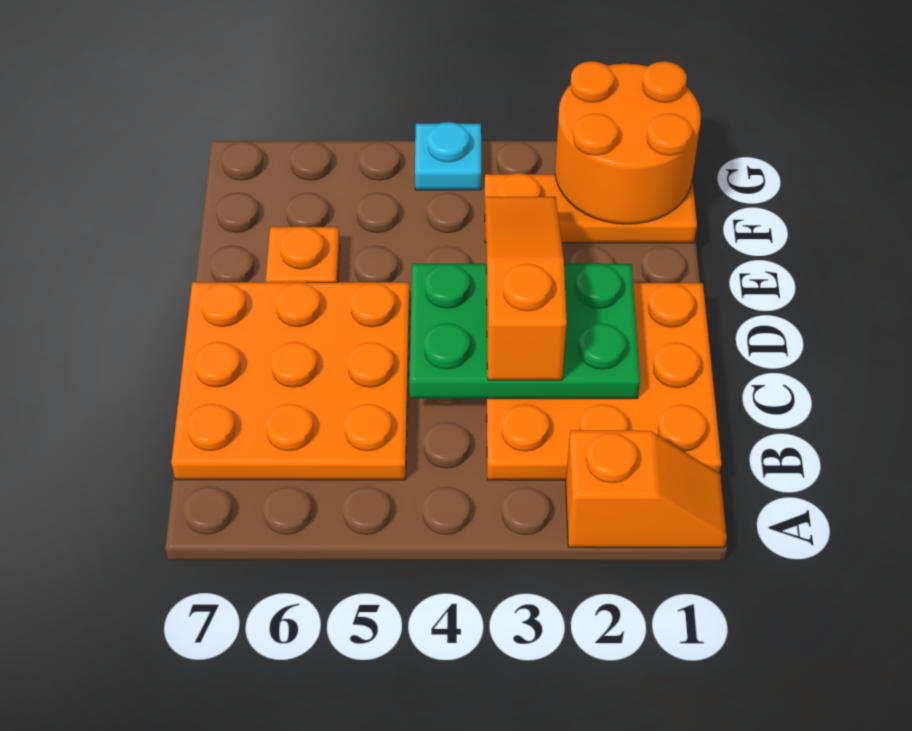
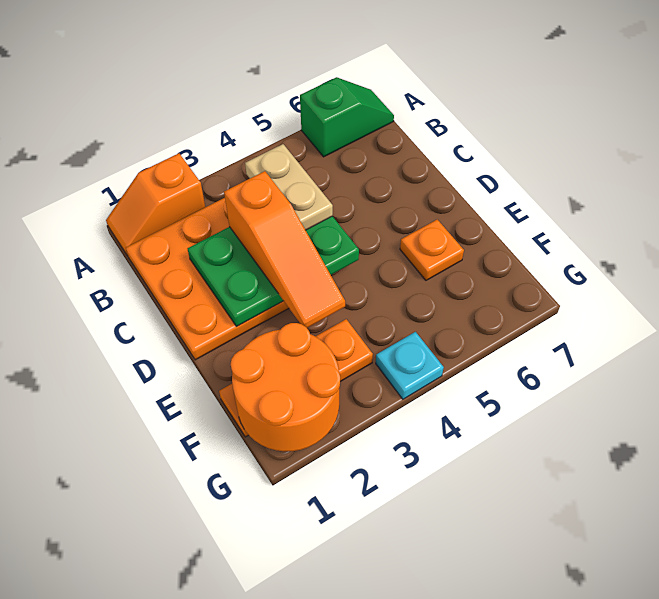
none -> green slope A6:A7 level 1 top 6
none -> tan plate B4:C4 level 3
orange plate B5:D7 level 1 -> none

